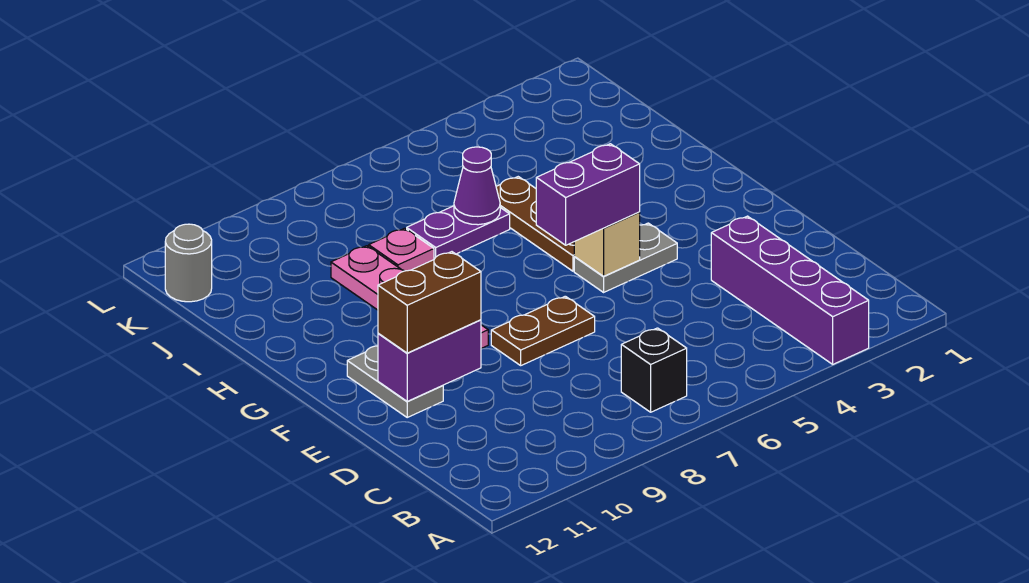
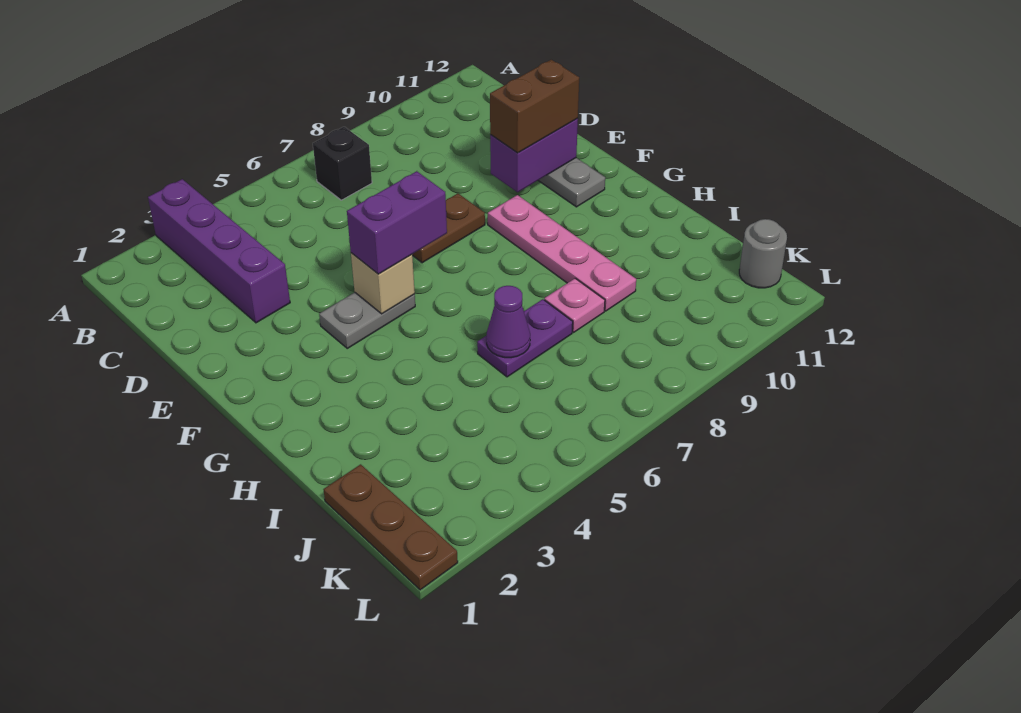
brown plate G5:I5 level 1 -> brown plate J1:L1 level 1

